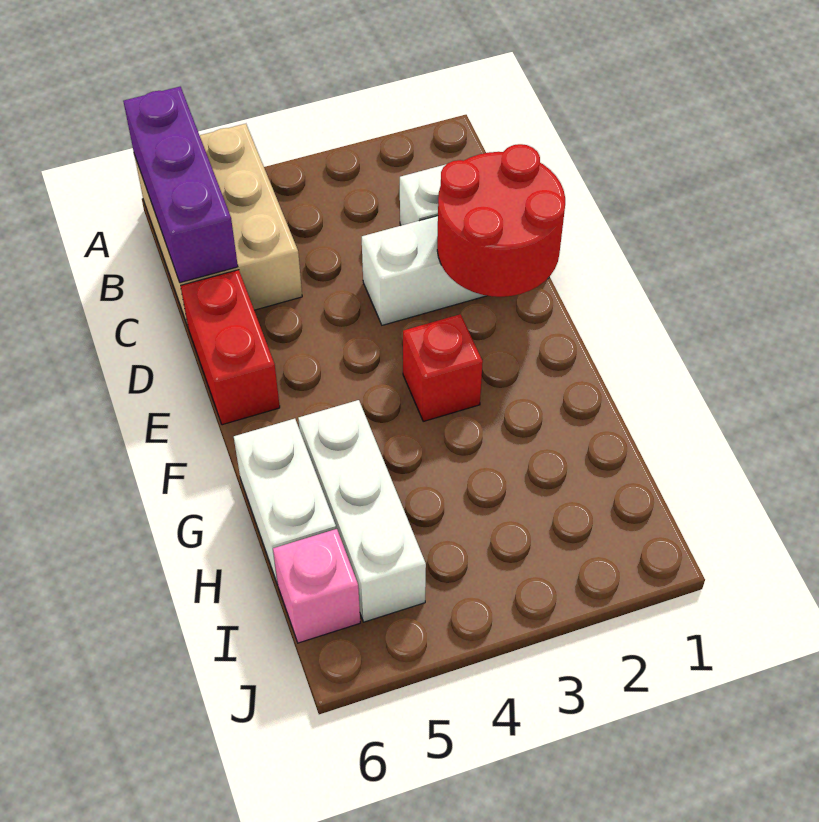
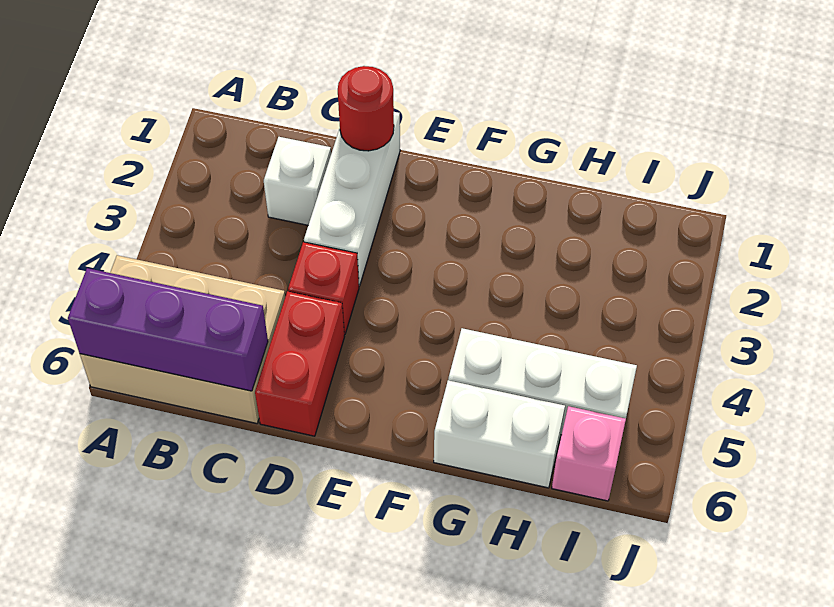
red round brick D1:E2 level 2 -> red round brick D1 level 2
red brick D6:E6 level 1 -> red brick D5:D6 level 1
red brick F3 level 1 -> red brick D4 level 1

